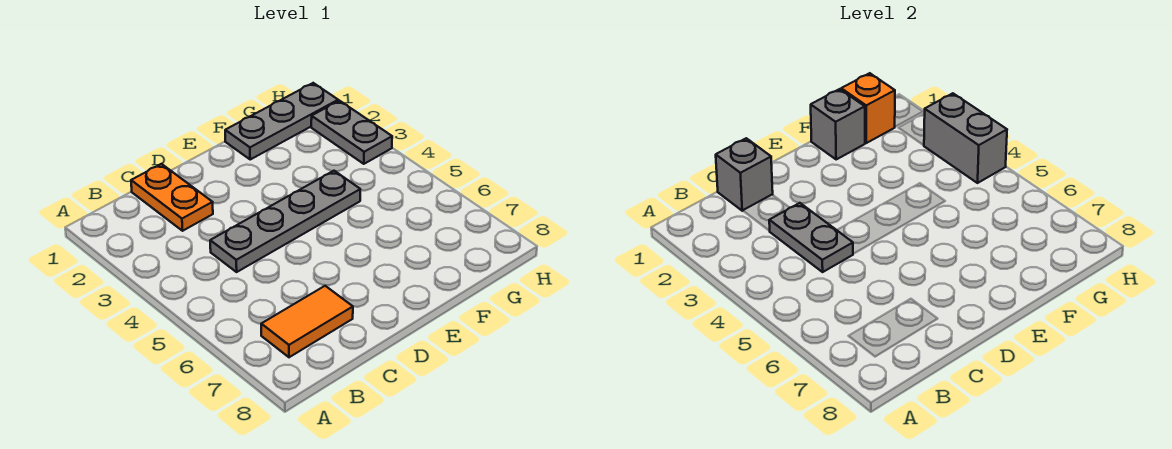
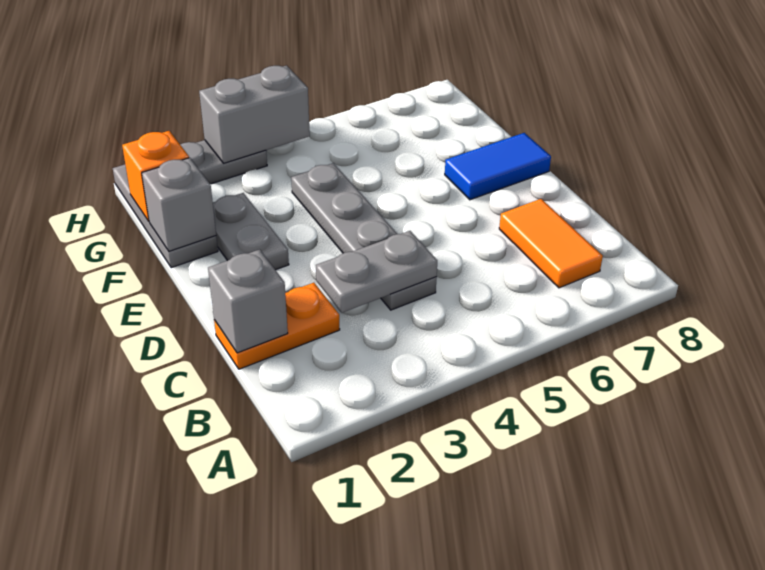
none -> grey plate E2:F2 level 1
none -> blue tile E7:E8 level 1

